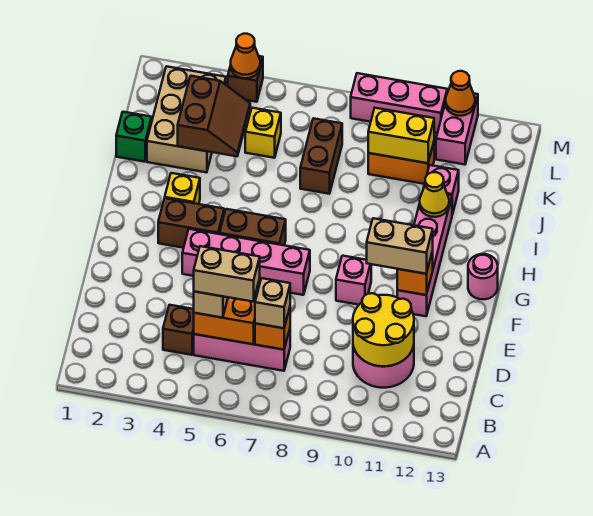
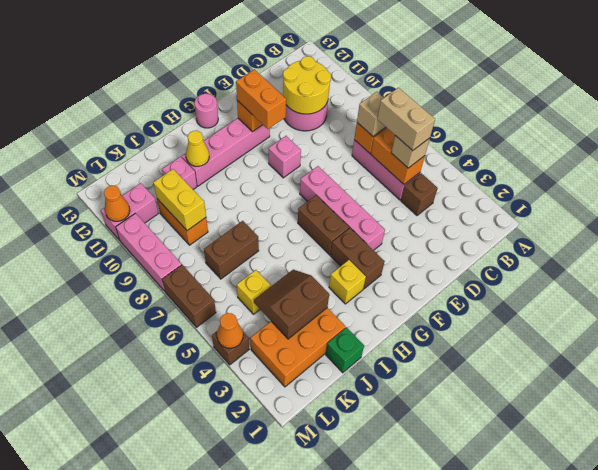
tan brick F10:F11 level 3 -> orange brick F10:F11 level 3
tan brick J2:L3 level 1 -> orange brick J2:L3 level 1
none -> brown brick M6:M7 level 1

